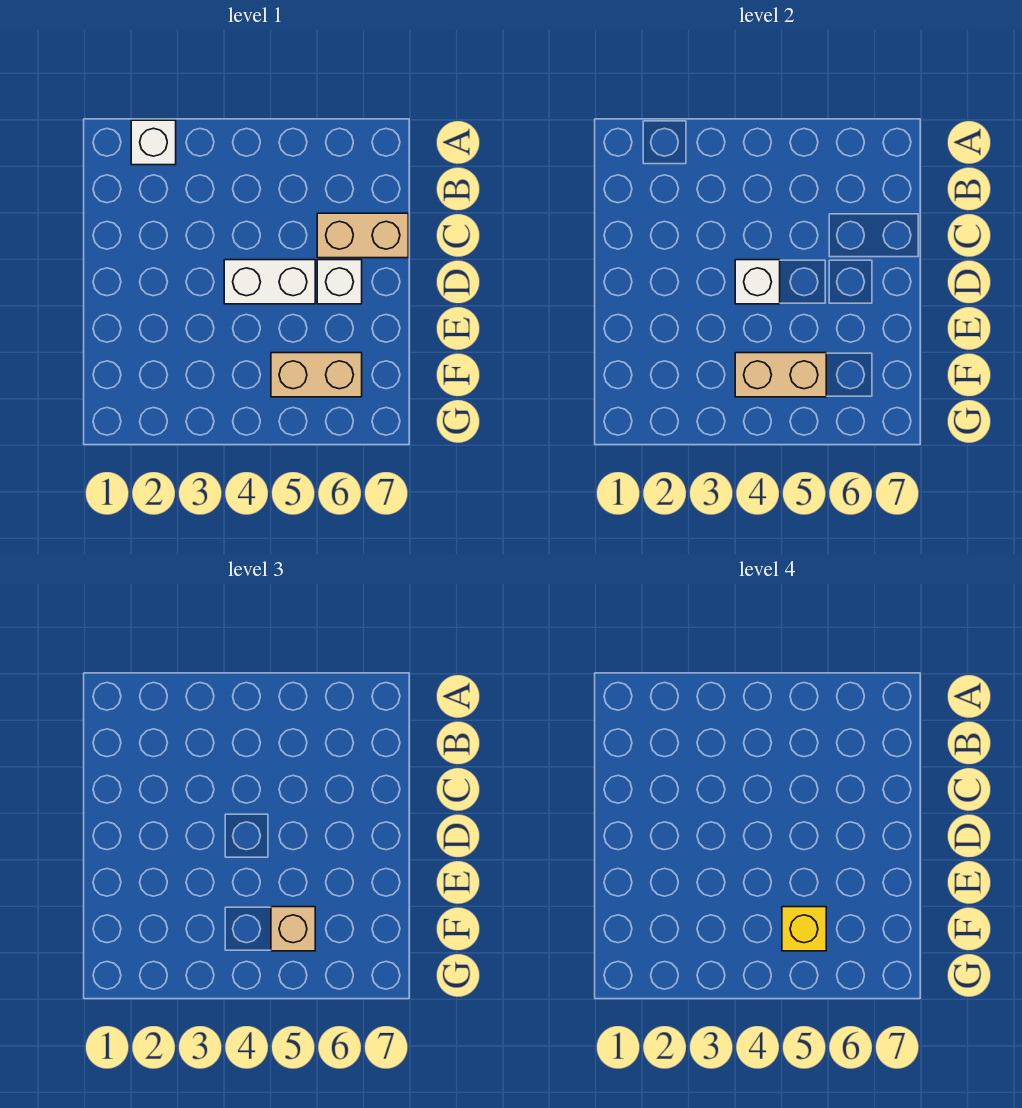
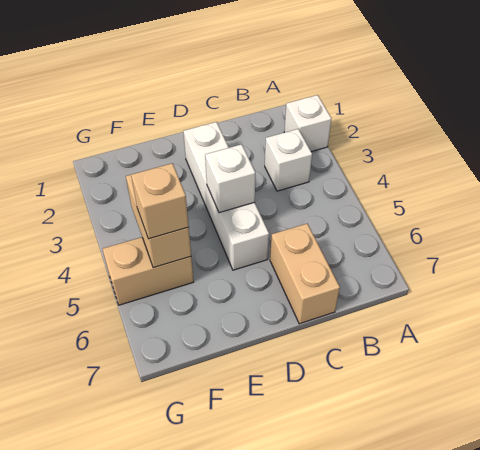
white brick D4:D5 level 1 -> white brick D2:D5 level 1
white brick D6 level 1 -> white brick B3 level 1
tan brick F5:F6 level 1 -> tan brick F5:G5 level 1
yellow brick F5 level 4 -> none

